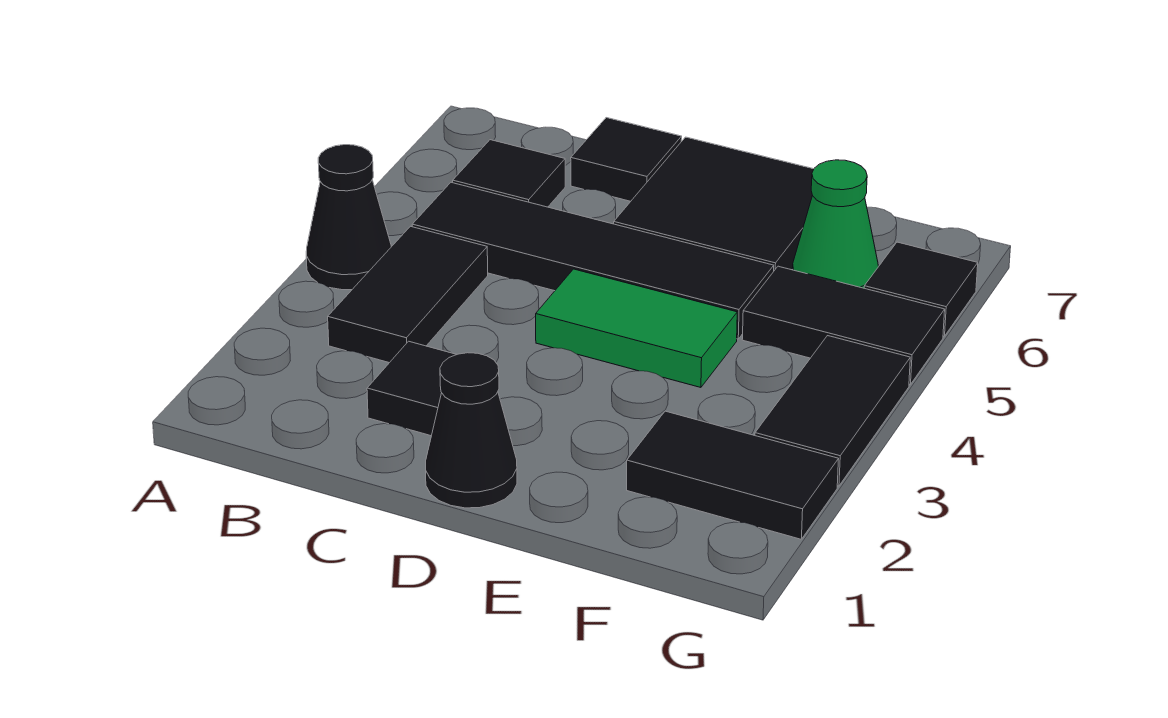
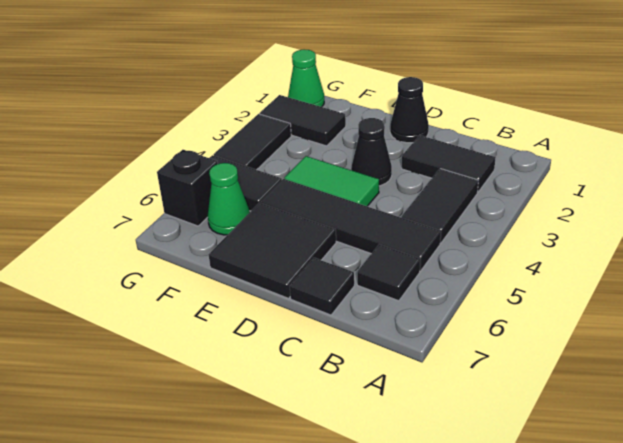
black cone A4 level 1 -> black cone D3 level 1
black tile C2 level 1 -> black tile B2:C2 level 1
none -> green cone G1 level 1
black tile G6 level 1 -> black brick G6 level 1

